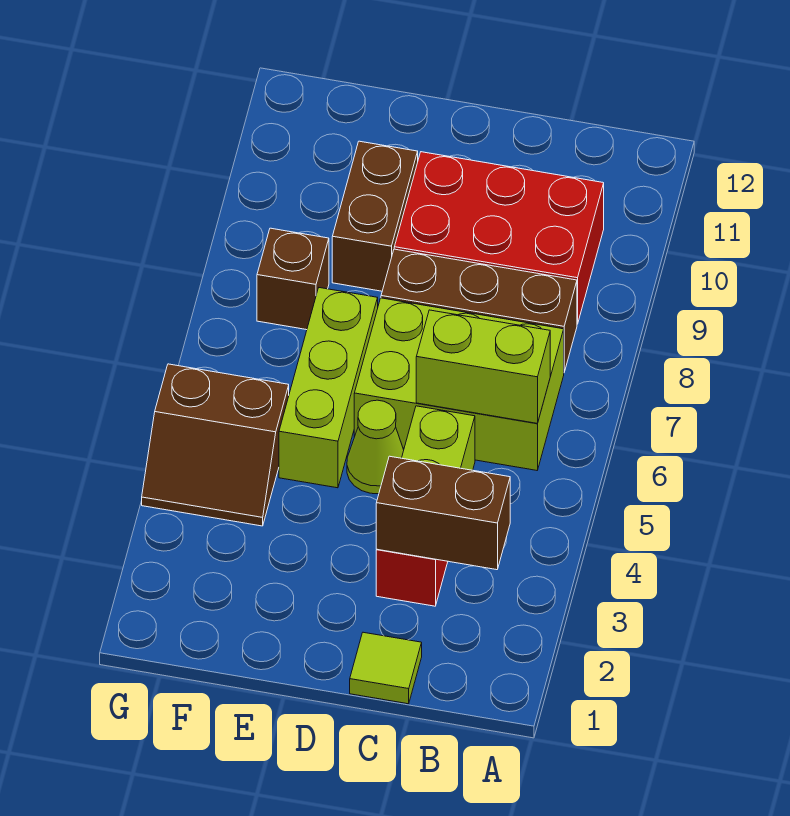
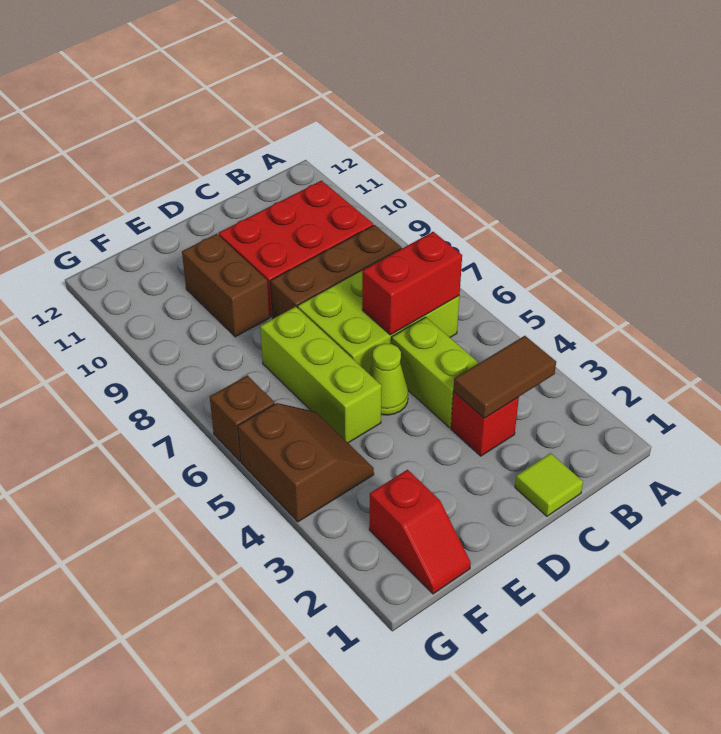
brown brick B3:C3 level 2 -> brown tile B3:C3 level 2
lime brick B6:C6 level 2 -> red brick B6:C6 level 2
none -> red slope F1:F2 level 1 top 2
brown slope F4:G5 level 1 top 5 -> brown slope F4:G5 level 1 top G
brown brick F8 level 1 -> brown brick G6 level 1

